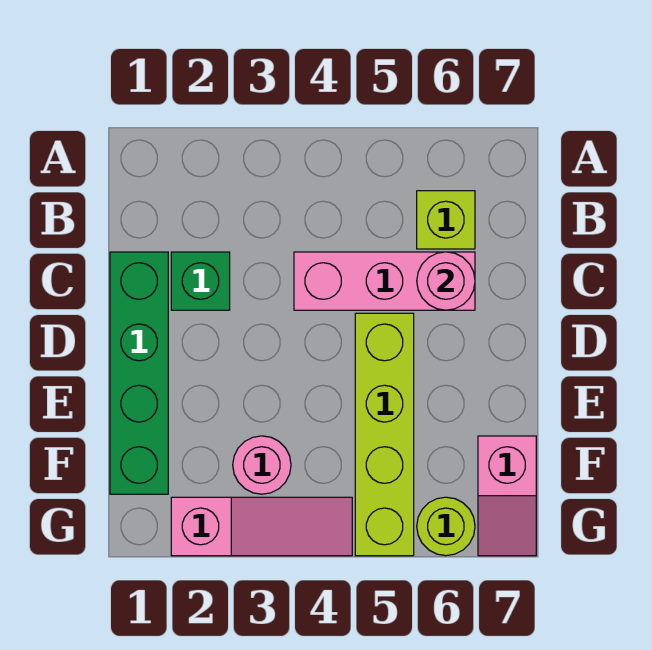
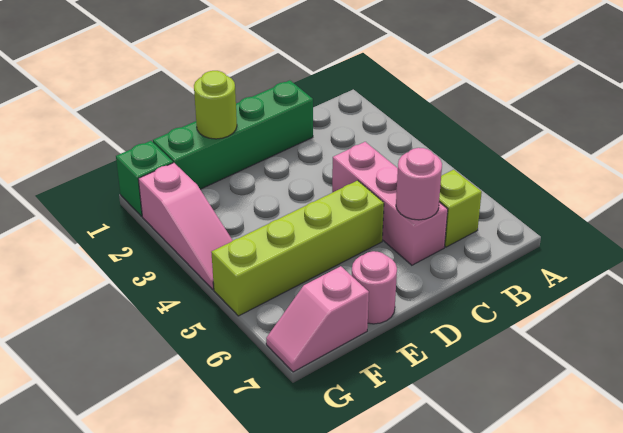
green brick C2 level 1 -> green brick G1 level 1
pink round brick F3 level 1 -> pink round brick E7 level 1
lime round brick G6 level 1 -> lime round brick E1 level 2

